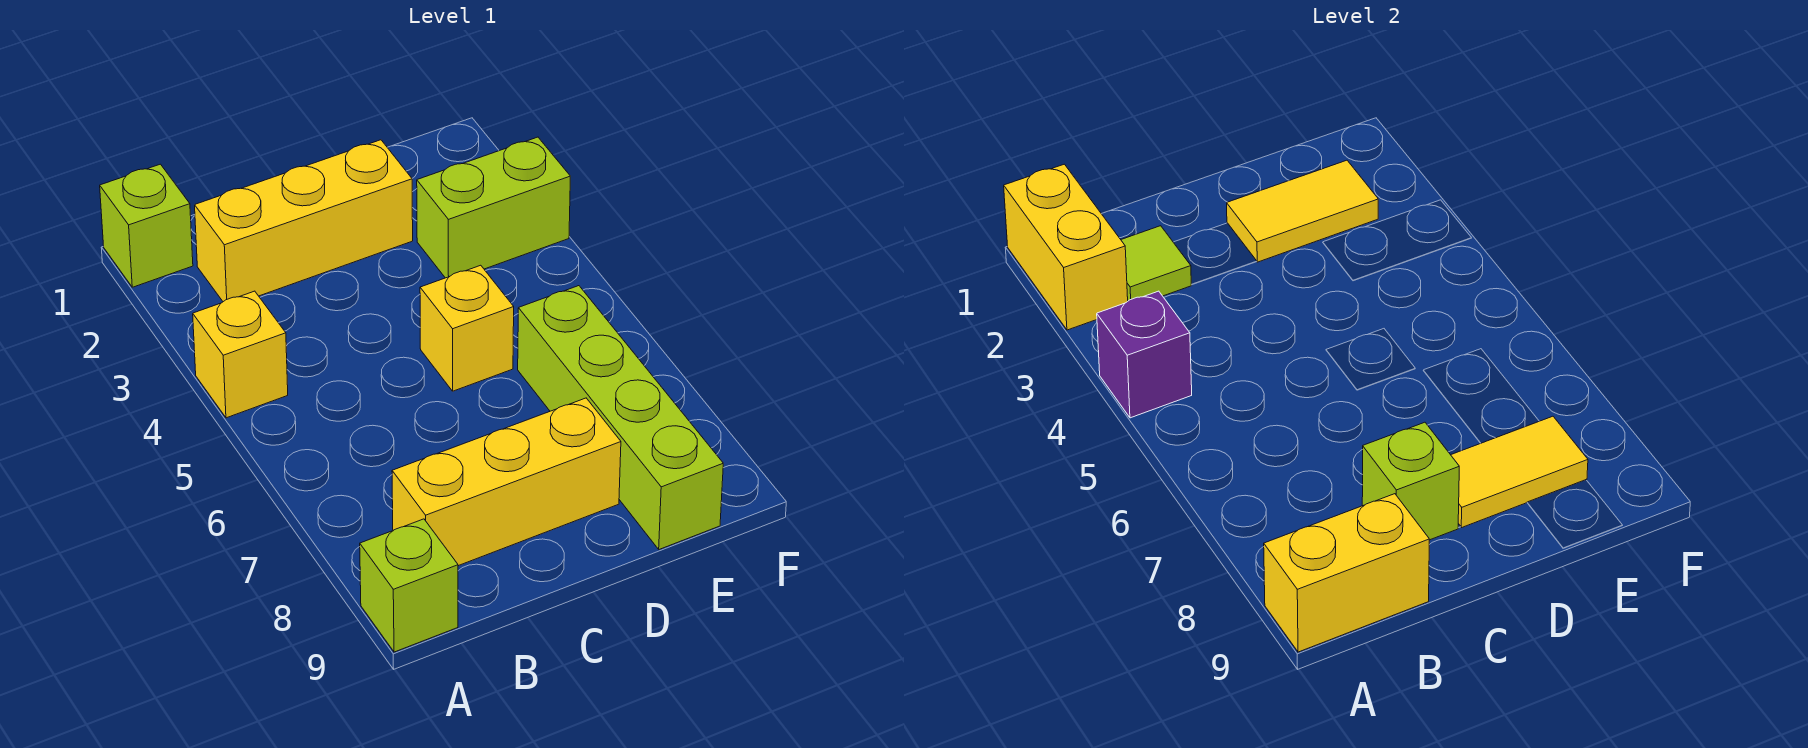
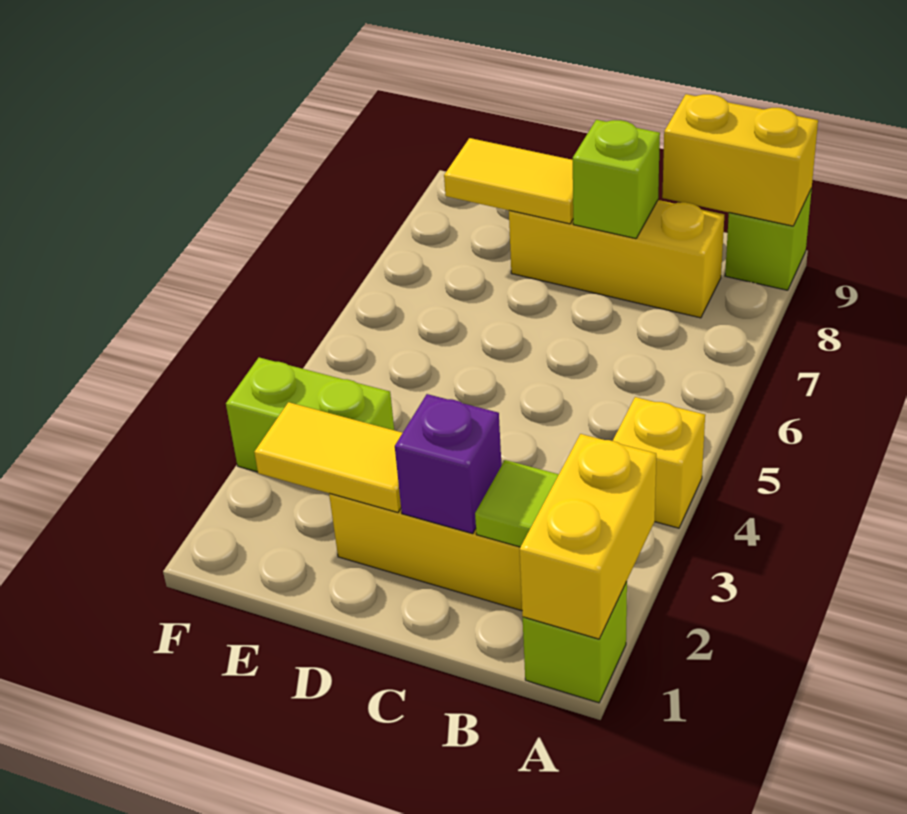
purple brick A4 level 2 -> purple brick C2 level 2
yellow brick D5 level 1 -> none
lime brick E6:E9 level 1 -> none

